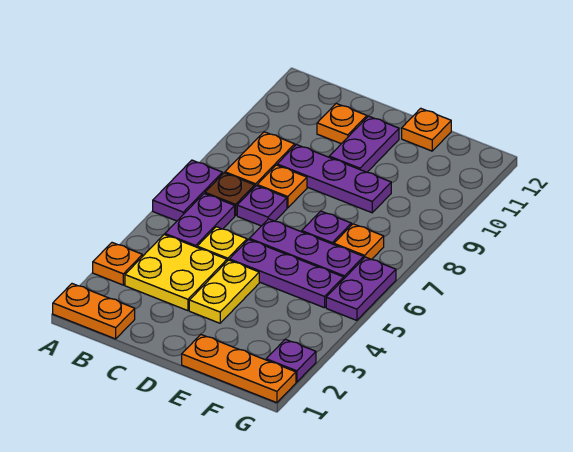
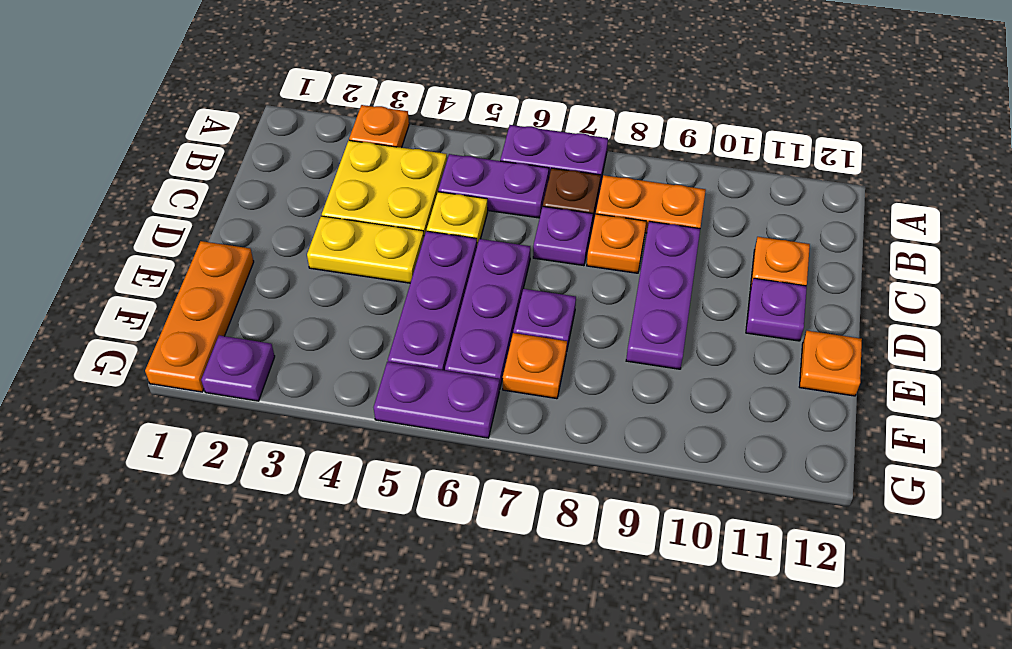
orange plate A1:B1 level 1 -> none
purple plate D10:D11 level 1 -> purple plate D11 level 1

